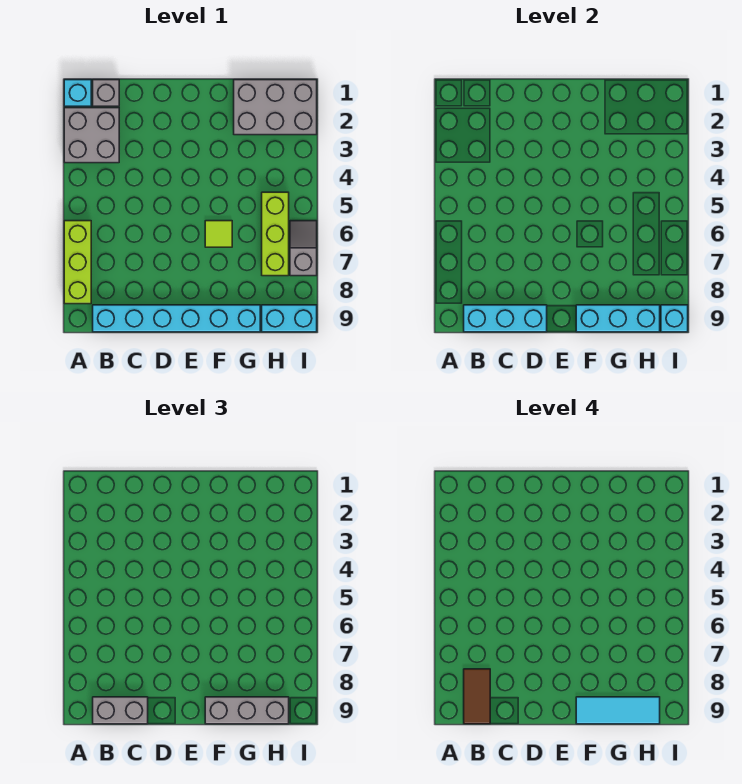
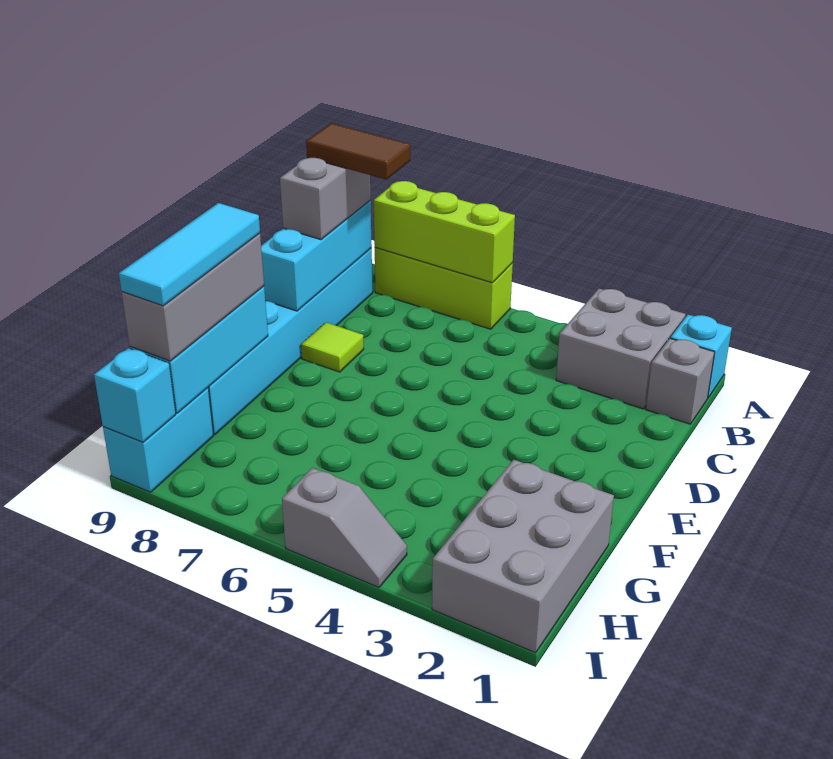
lime tile F6 level 1 -> lime tile D8 level 1
lime brick H5:H7 level 1 -> lime brick A6:A8 level 2
grey slope I6:I7 level 1 top 7 -> grey slope I4:I5 level 1 top 5

